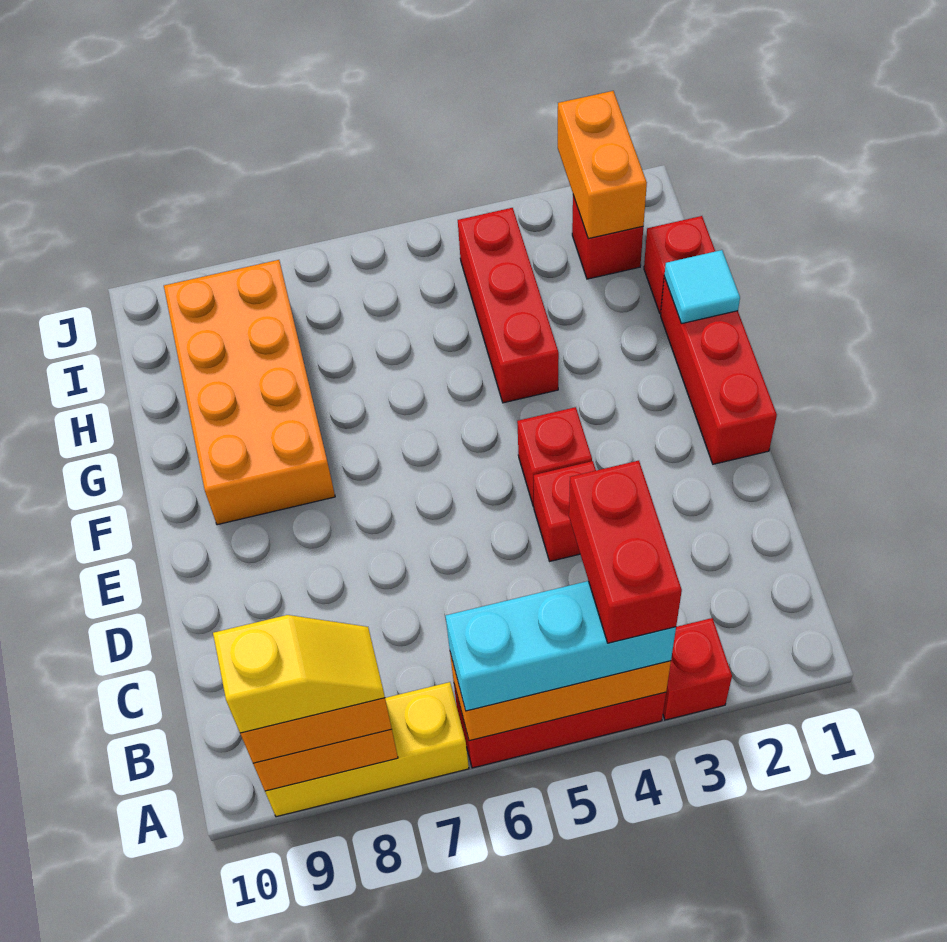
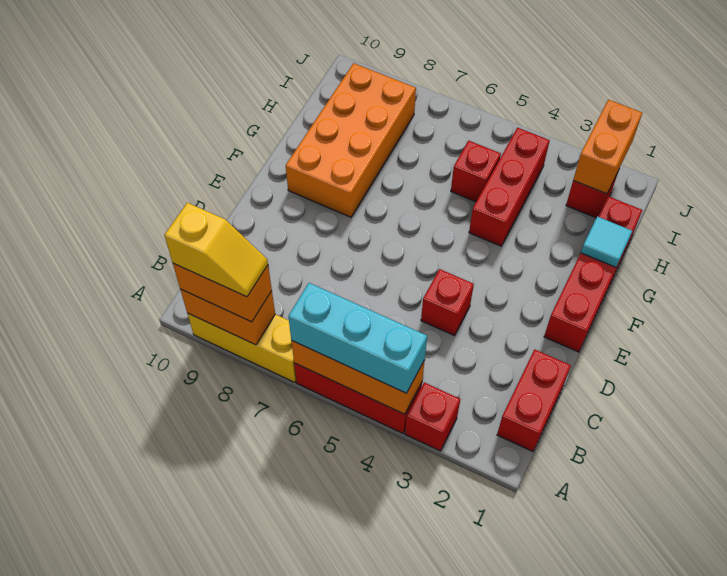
red brick A4:B4 level 4 -> red brick B1:C1 level 1
red brick E4 level 1 -> red brick H5 level 1

